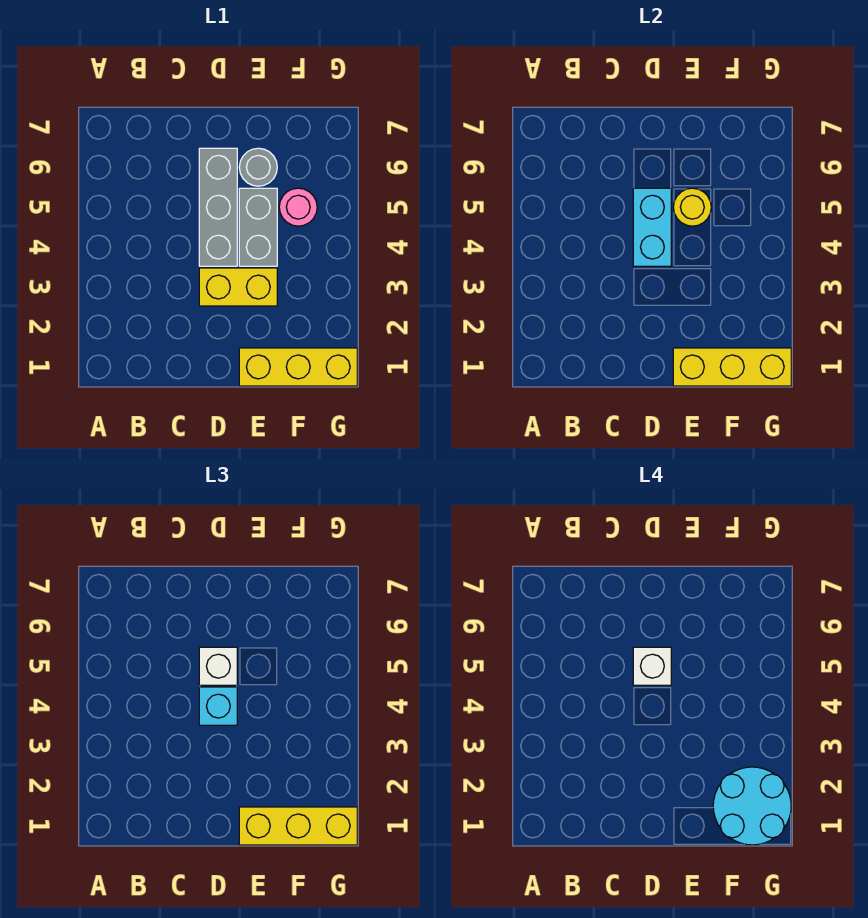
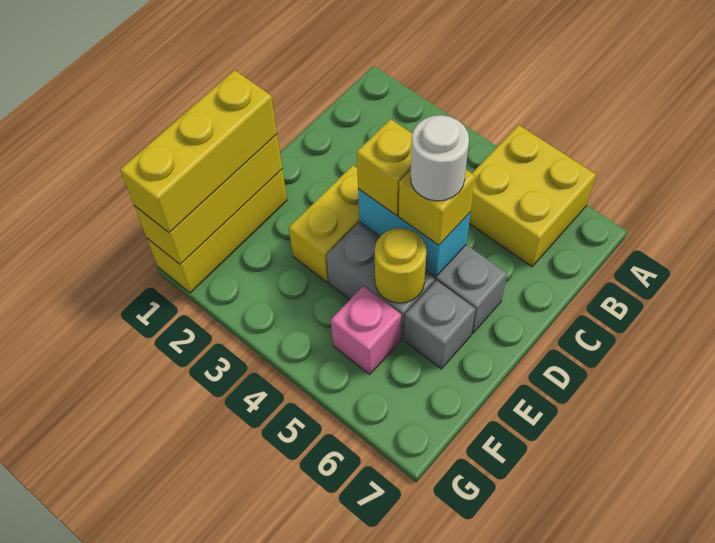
none -> yellow brick A5:B6 level 1
cyan brick D4 level 3 -> yellow brick D4 level 3
white brick D5 level 3 -> yellow brick D5 level 3
white brick D5 level 4 -> white round brick D5 level 4
grey round brick E6 level 1 -> grey brick E6 level 1
cyan round brick F1:G2 level 4 -> none
pink round brick F5 level 1 -> pink brick F5 level 1

